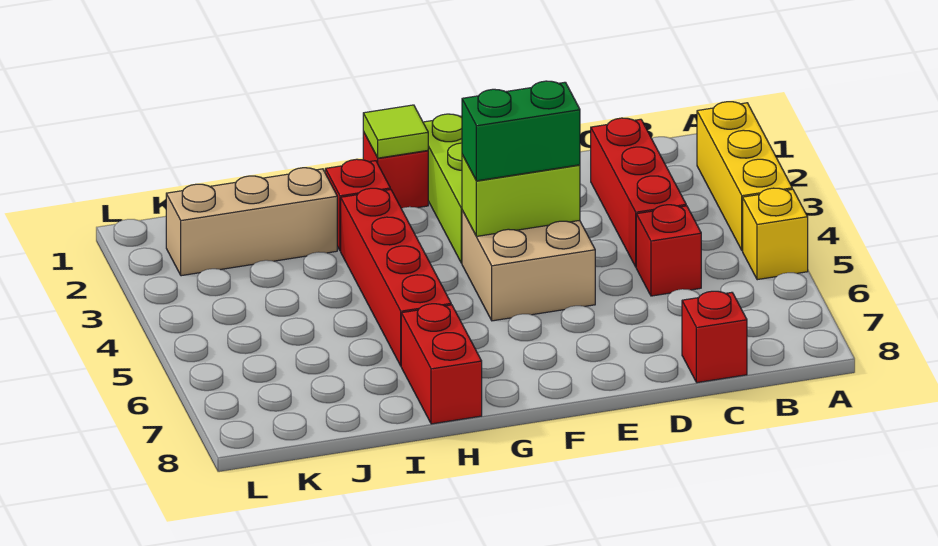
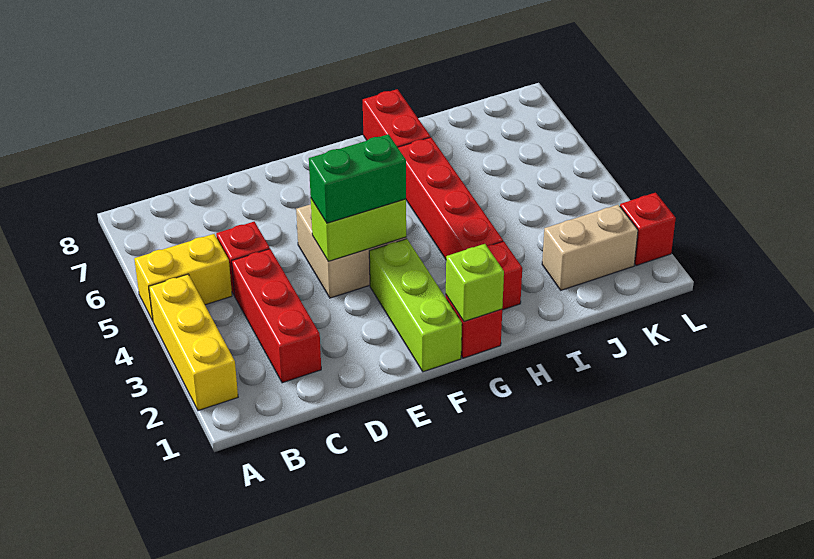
yellow brick A5 level 1 -> yellow brick A5:B5 level 1
red brick C8 level 1 -> red brick L2 level 1
lime tile G1 level 2 -> lime brick G1 level 2
tan brick I2:K2 level 1 -> tan brick J2:K2 level 1

